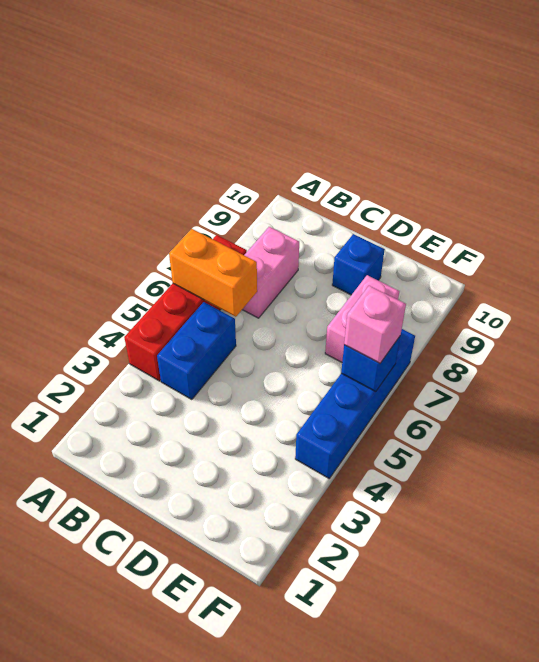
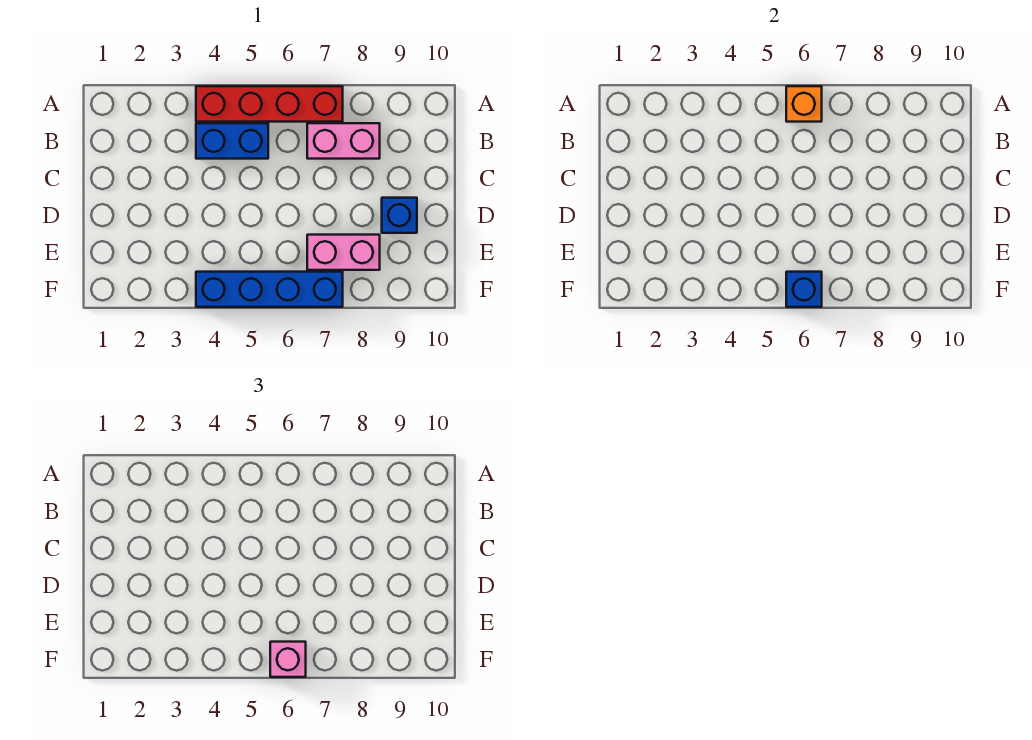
orange brick A6:B6 level 2 -> orange brick A6 level 2

